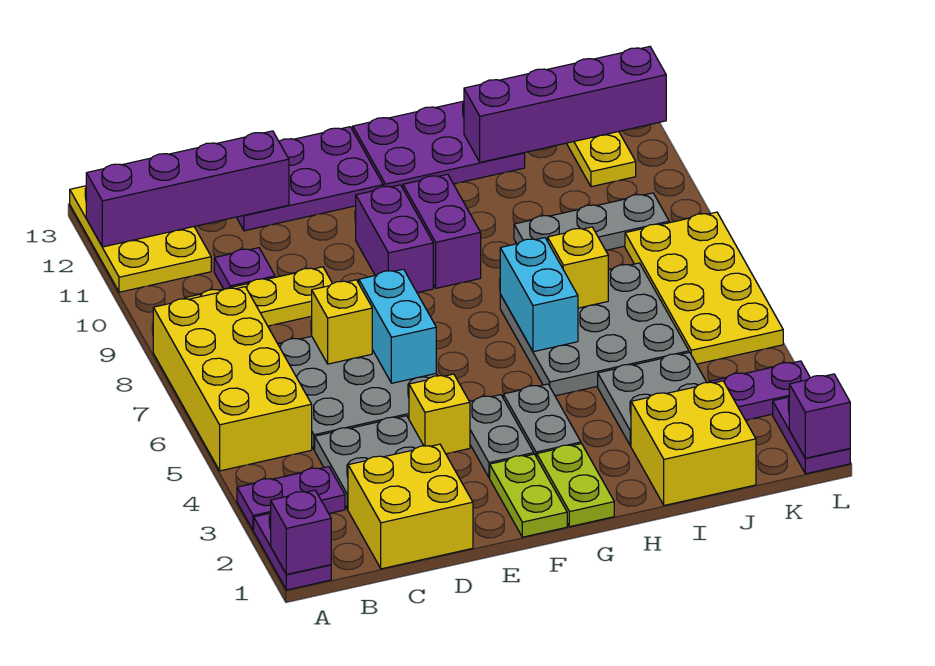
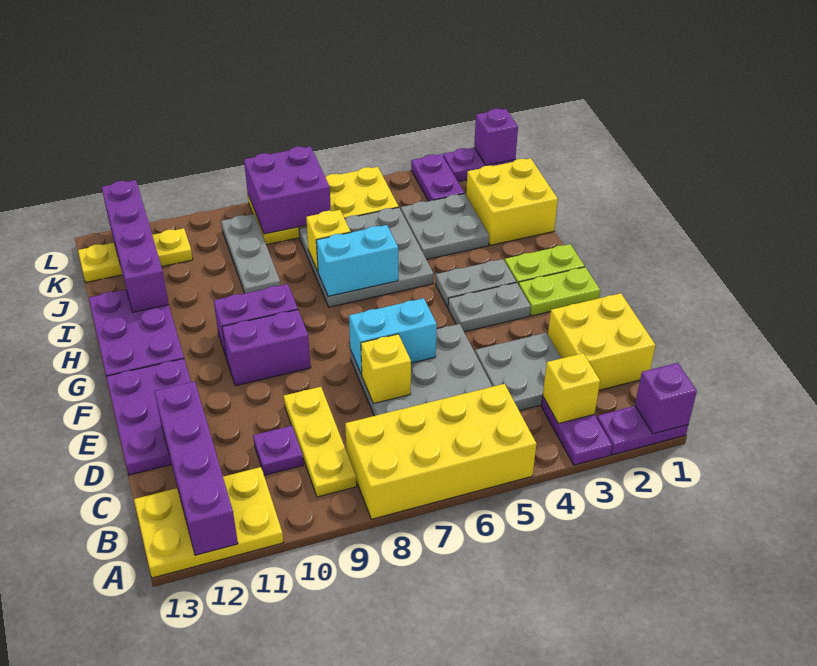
yellow brick E4 level 1 -> yellow brick B3 level 2
none -> purple brick K7:L8 level 2

